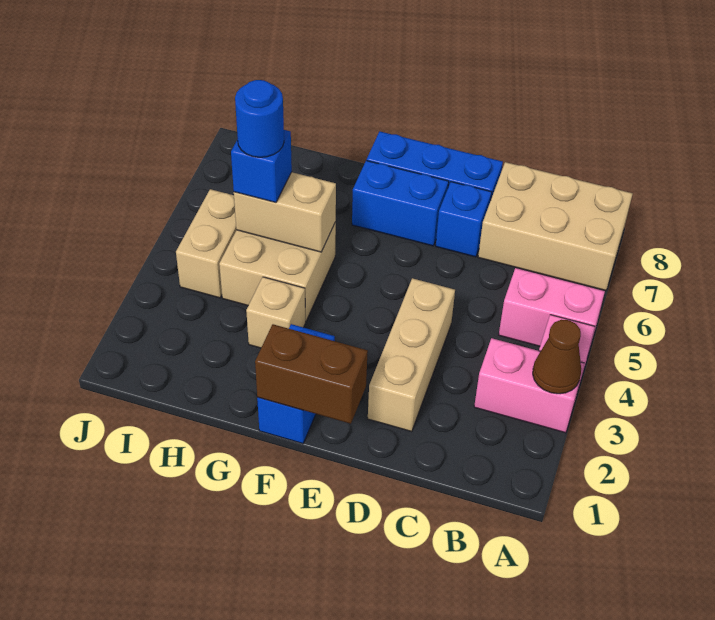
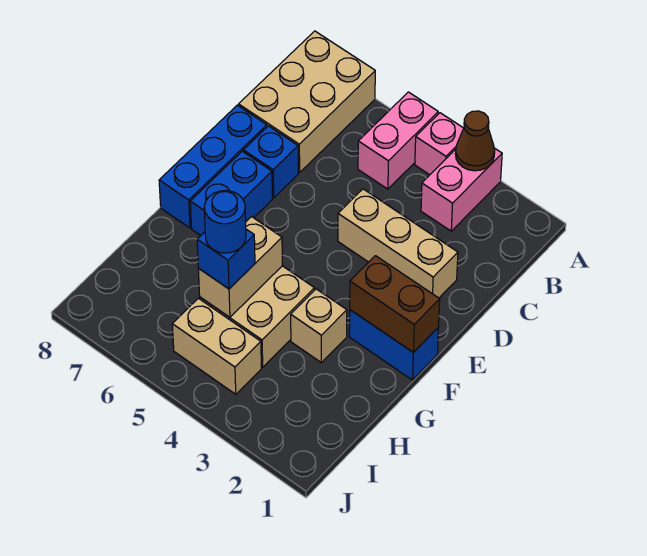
brown brick E1:F1 level 2 -> brown brick F1:F2 level 2

